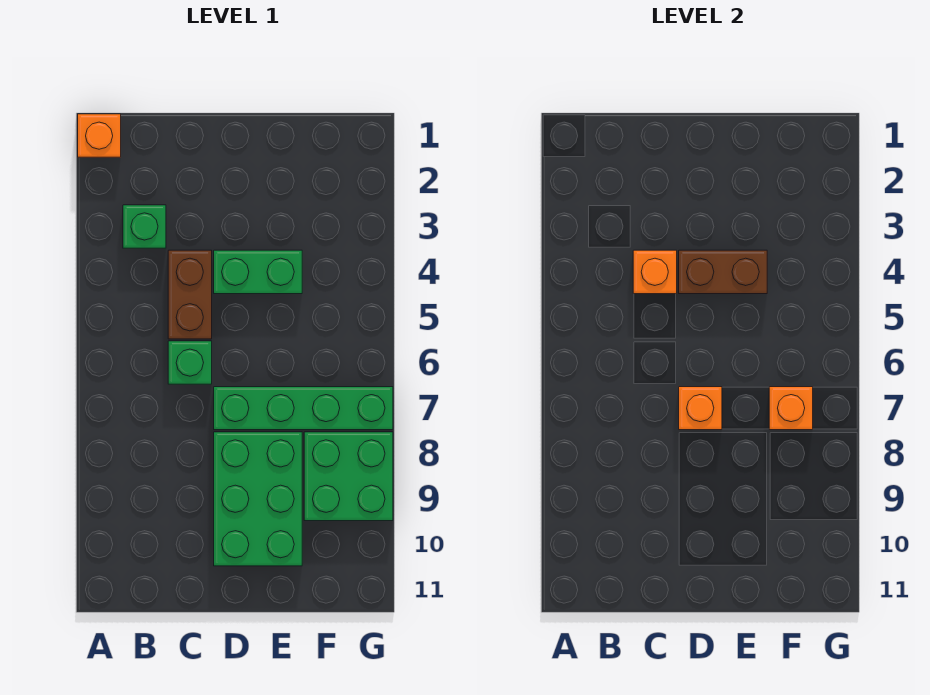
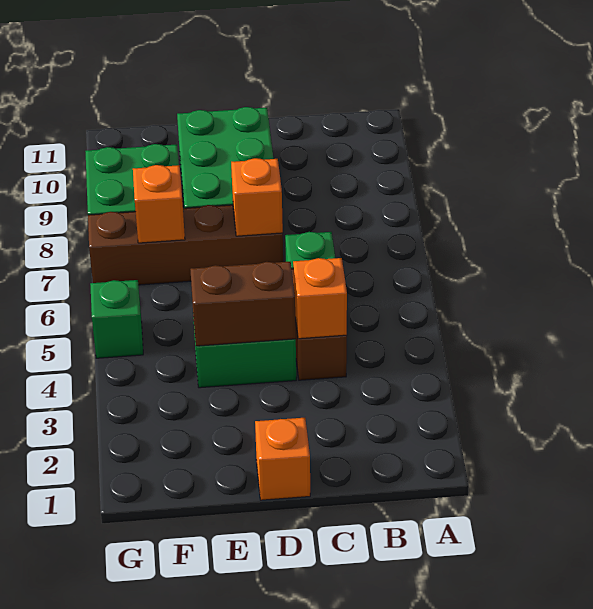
orange brick A1 level 1 -> orange brick D1 level 1
green brick B3 level 1 -> green brick G5 level 1
green brick D7:G7 level 1 -> brown brick D7:G7 level 1

